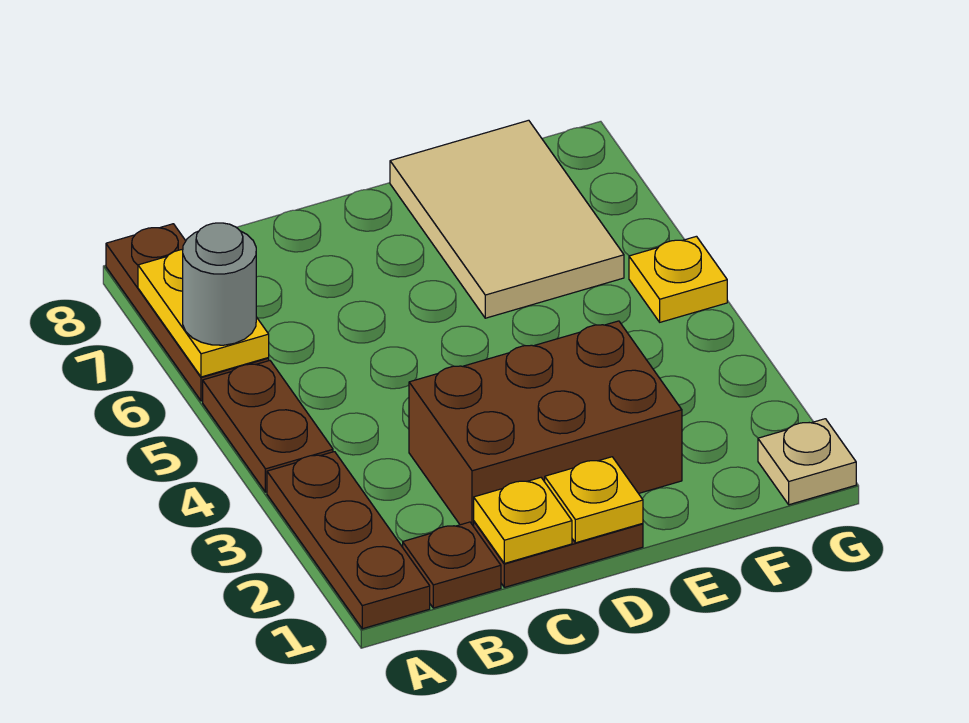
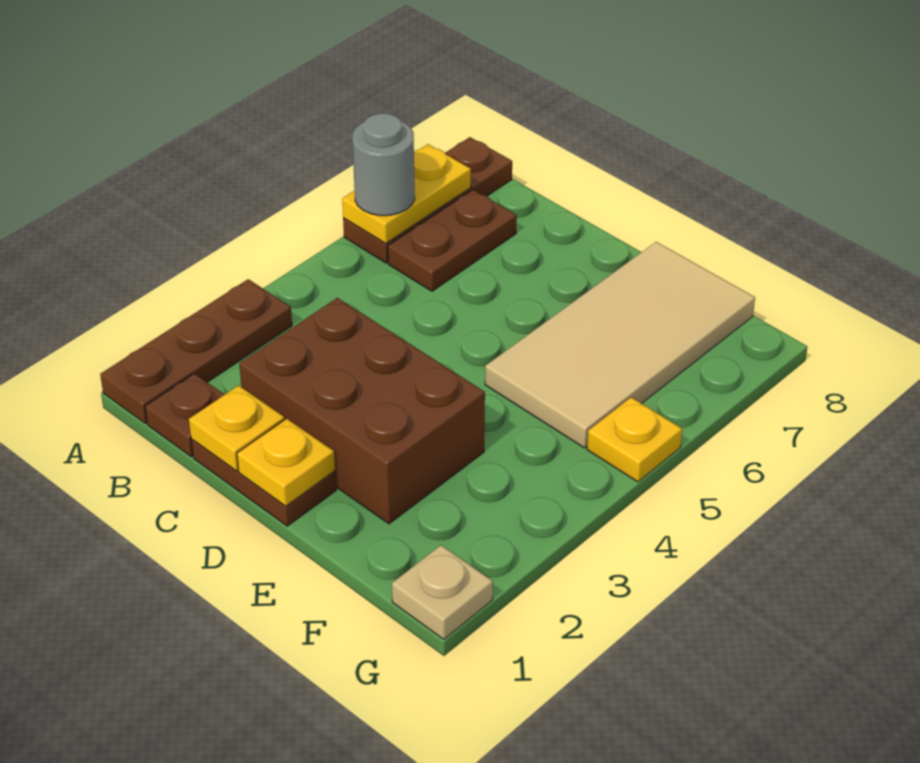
brown plate A4:A5 level 1 -> brown plate B6:B7 level 1
tan tile E6:F8 level 1 -> tan tile E5:F8 level 1

